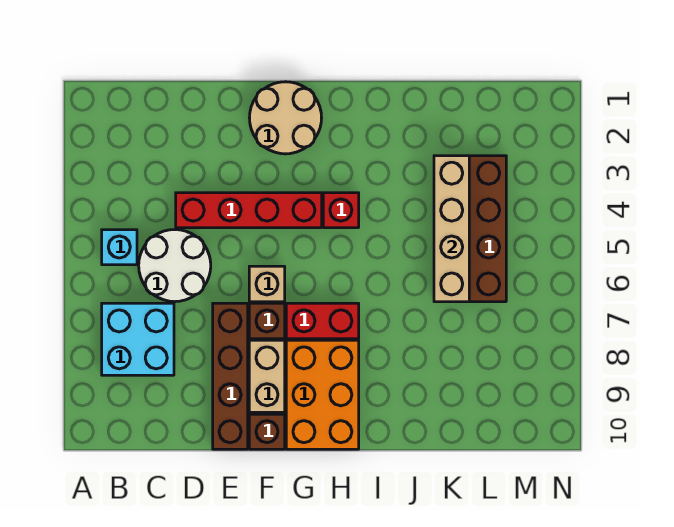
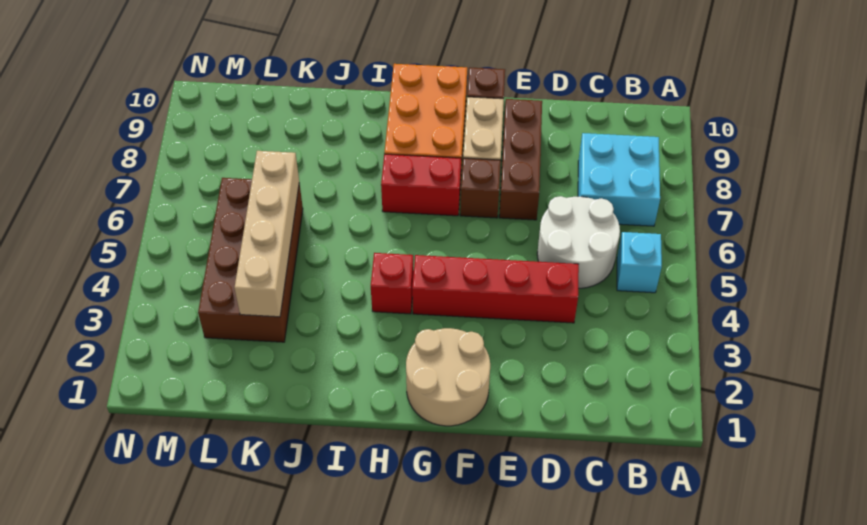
brown brick E7:E10 level 1 -> brown brick E7:E9 level 1
tan brick F6 level 1 -> none

